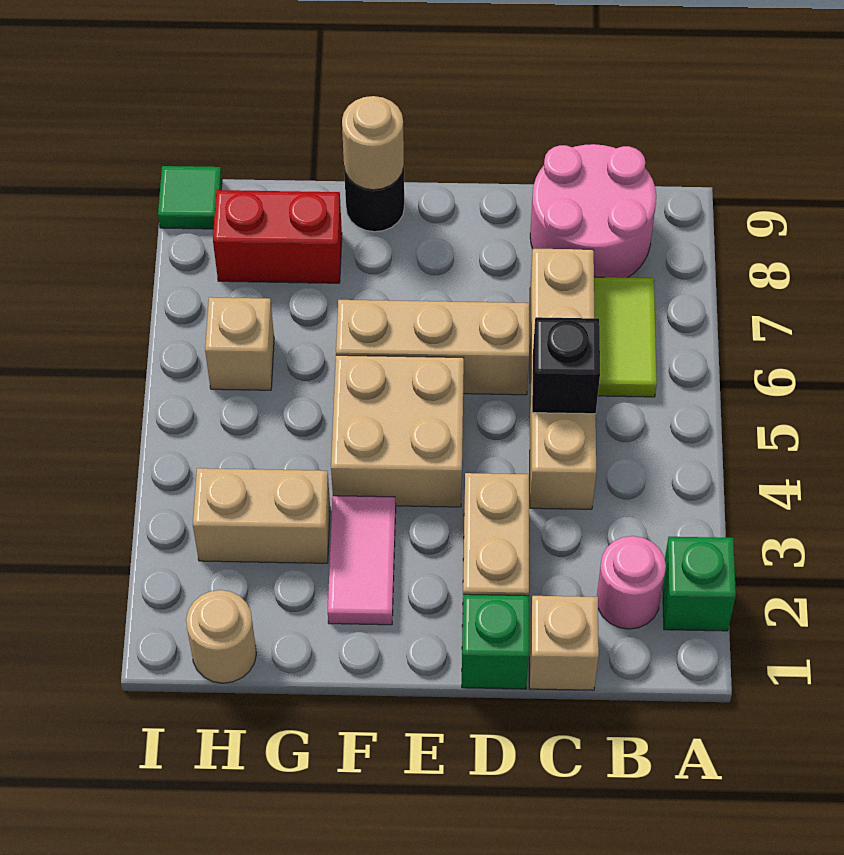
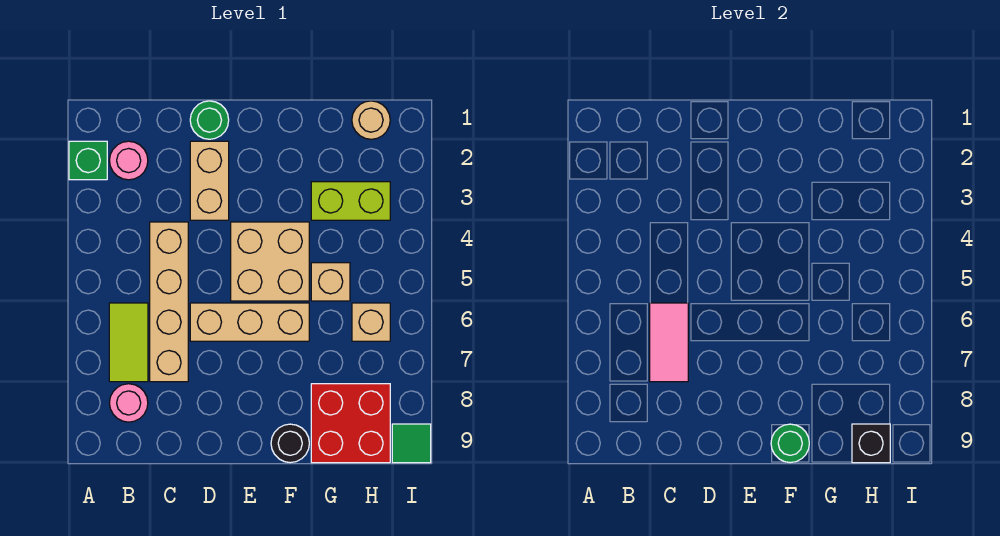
pink round brick B8:C9 level 1 -> pink round brick B8 level 1
tan brick C1 level 1 -> tan brick G5 level 1
black brick C5 level 2 -> black brick H9 level 2
green brick D1 level 1 -> green round brick D1 level 1
pink tile F2:F3 level 1 -> pink tile C6:C7 level 2
tan round brick F9 level 2 -> green round brick F9 level 2
tan brick G3:H3 level 1 -> lime brick G3:H3 level 1
red brick G8:H8 level 1 -> red brick G8:H9 level 1

